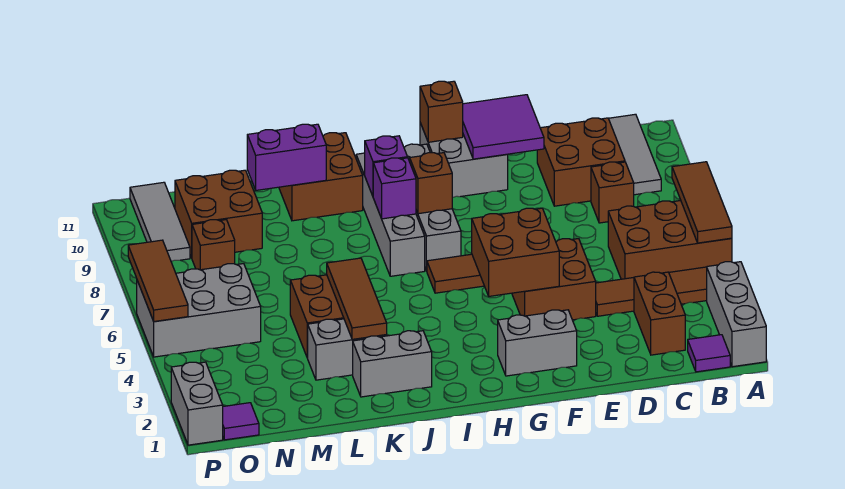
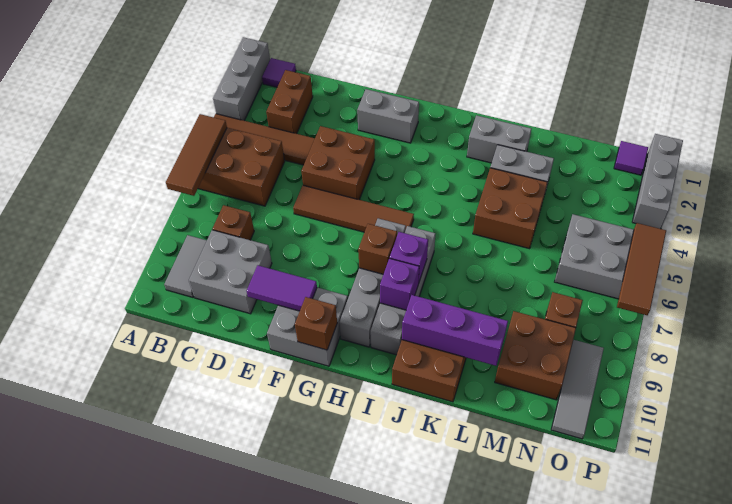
grey tile B9:B11 level 1 -> grey tile B9:B10 level 1
brown brick C9:D10 level 1 -> grey brick C9:D10 level 1
purple tile E10:F11 level 2 -> purple tile E10:F10 level 2
brown brick F4:G5 level 2 -> none
brown tile K3:K5 level 2 -> none
purple brick K10:L10 level 2 -> purple brick J10:L10 level 2
grey brick P1:P2 level 1 -> grey brick P1:P3 level 1

